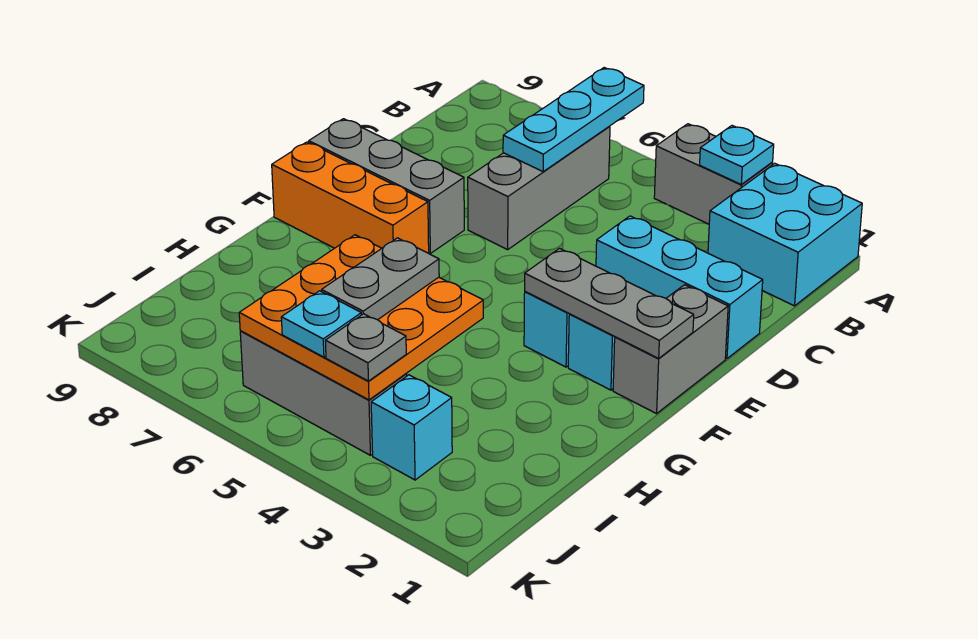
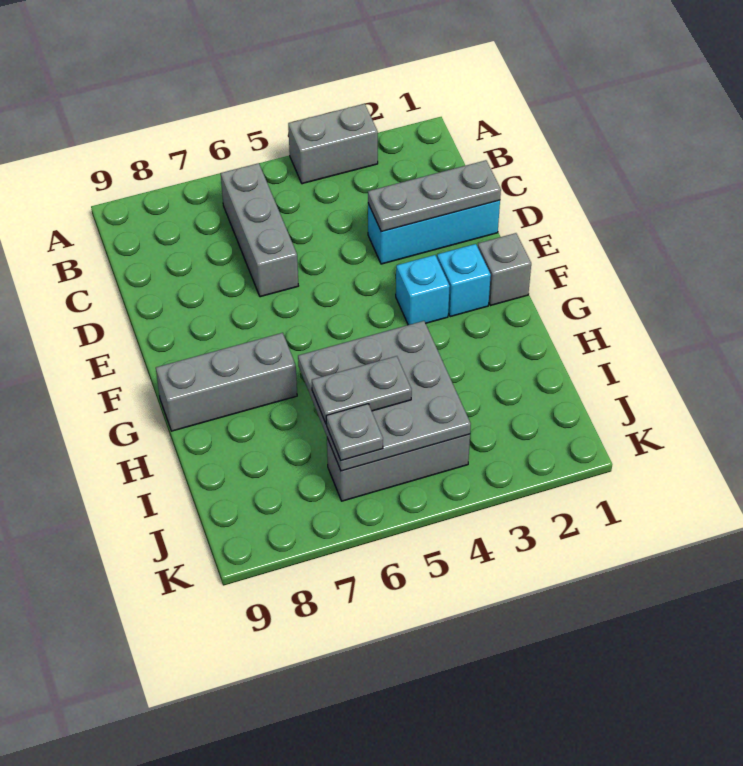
cyan brick A1:B2 level 1 -> none
cyan plate A3 level 2 -> none
cyan plate A6:C6 level 2 -> none
grey brick E1:F1 level 1 -> grey brick F1 level 1
grey brick E7:E9 level 1 -> grey brick G7:G9 level 1
grey plate F1:F3 level 2 -> grey plate D1:D3 level 2
orange brick F7:F9 level 1 -> none
orange plate H4:J6 level 2 -> grey plate H4:J6 level 2
grey plate H5:I5 level 3 -> grey plate I5:I6 level 3
cyan brick J3 level 1 -> none
grey plate J4 level 3 -> grey plate J6 level 3
cyan plate J5 level 3 -> none

